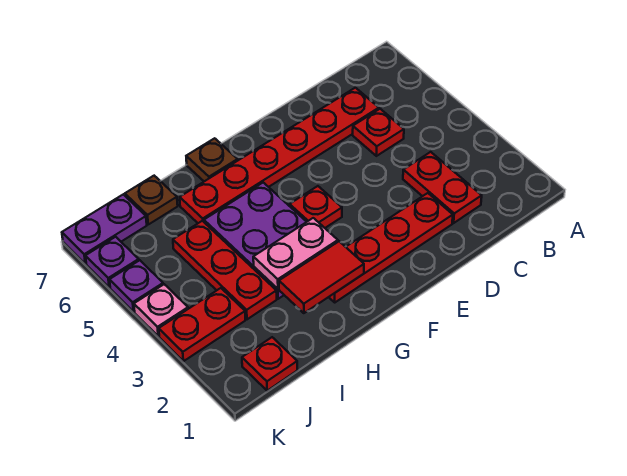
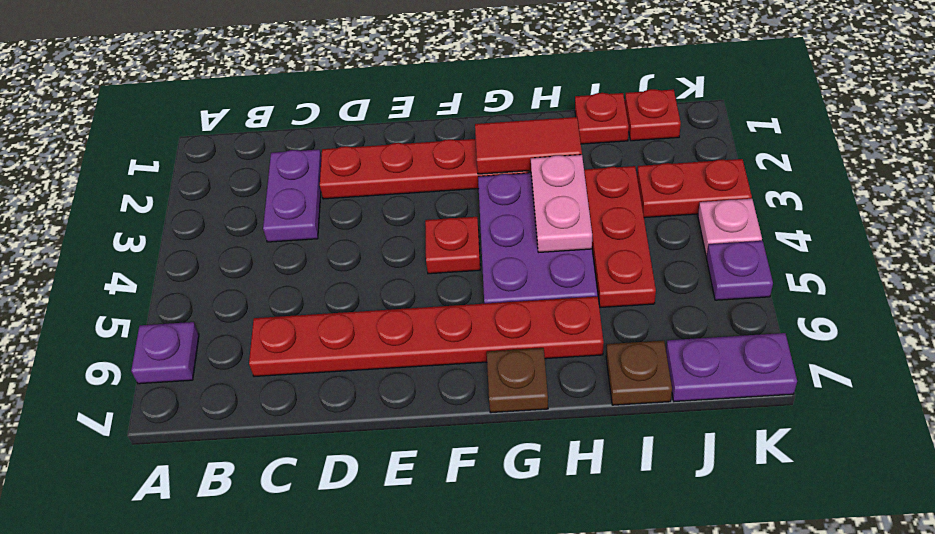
red plate C2:C3 level 1 -> purple plate C2:C3 level 1
red plate C5 level 1 -> red plate I1 level 1
pink plate G3:H3 level 2 -> pink plate H3:H4 level 2
purple plate K6 level 1 -> purple plate A6 level 1

